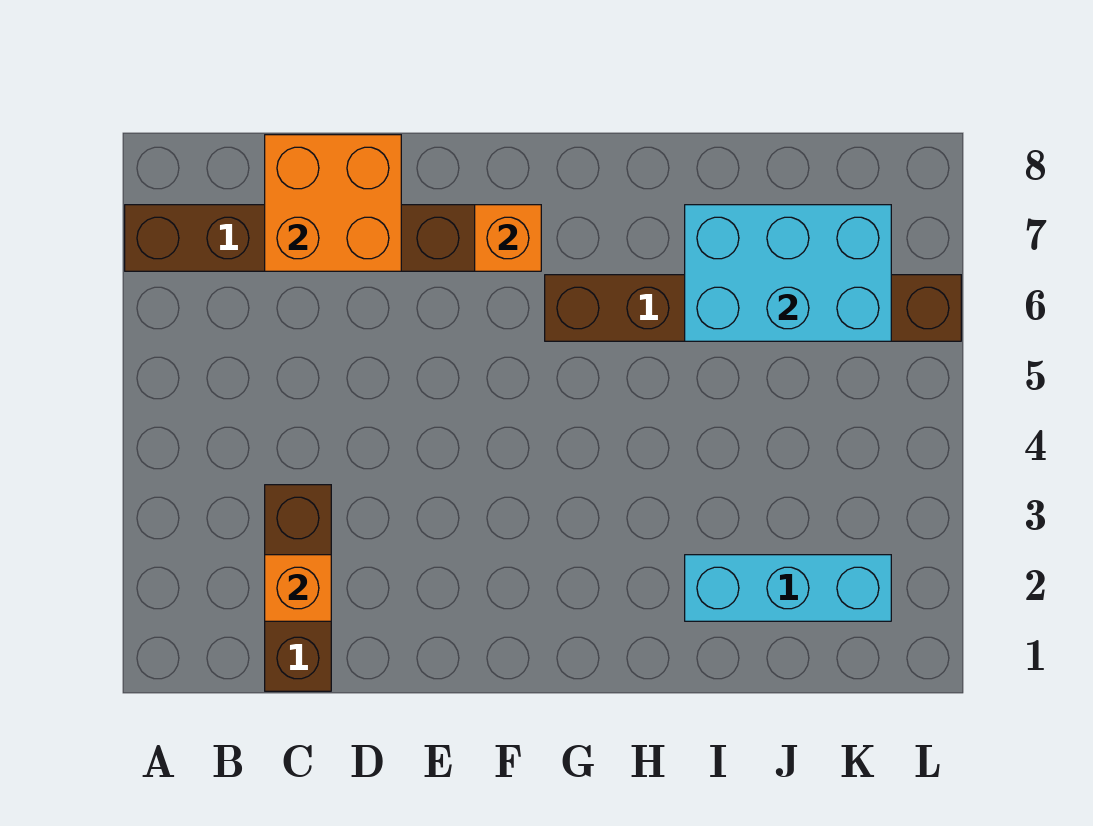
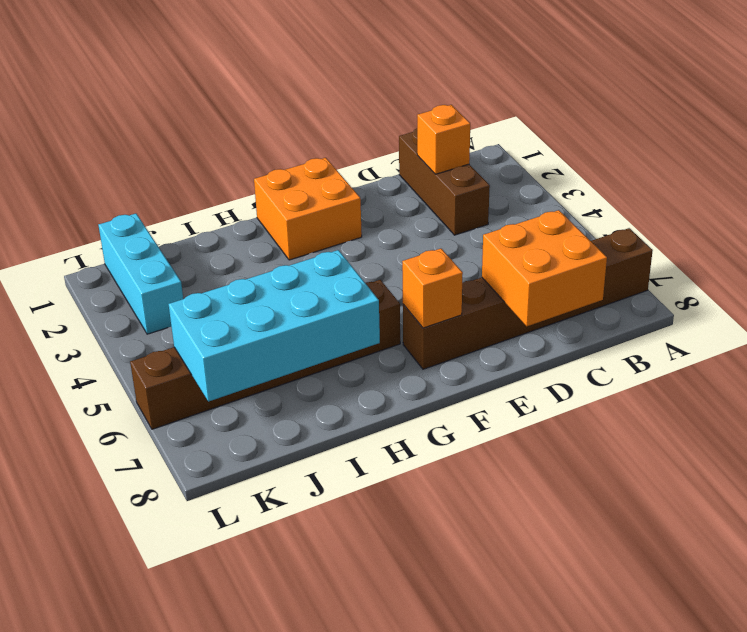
none -> orange brick F1:G2 level 1
cyan brick I2:K2 level 1 -> cyan brick K1:K3 level 1
cyan brick I6:K7 level 2 -> cyan brick H6:K7 level 2

